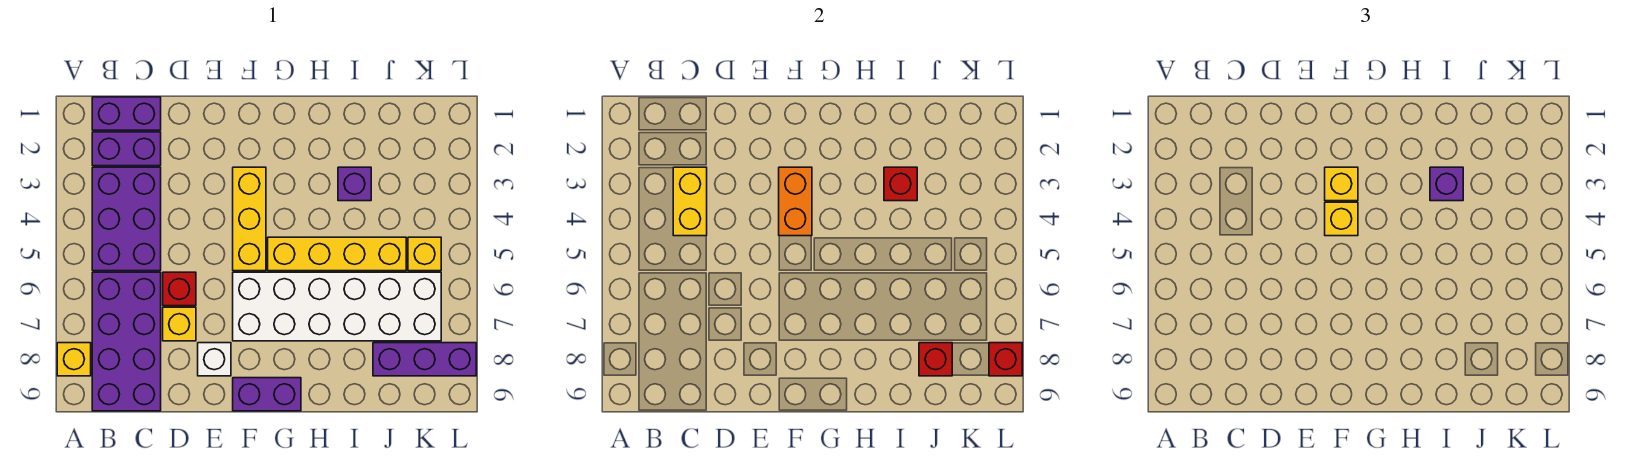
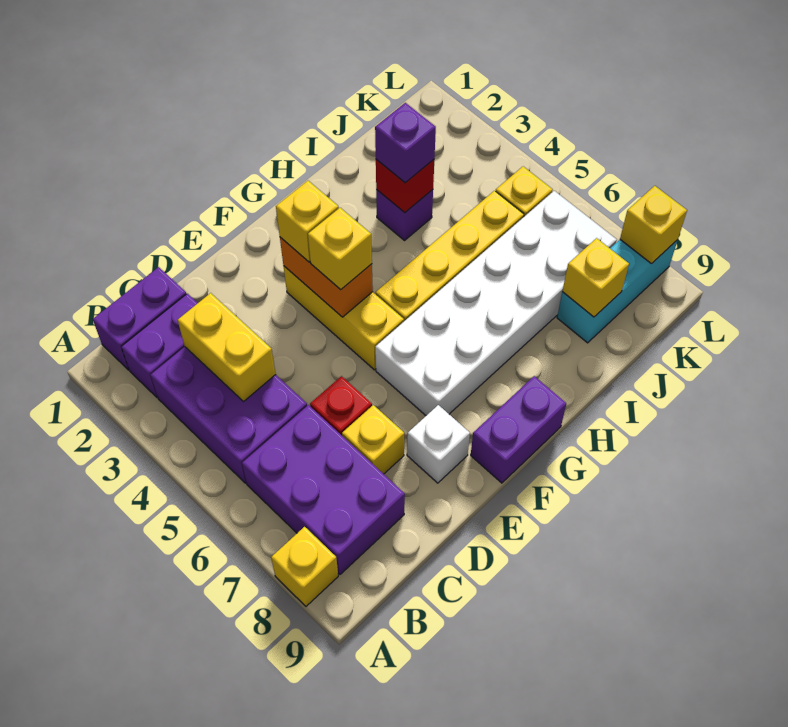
purple brick B6:C9 level 1 -> purple brick B6:C8 level 1
purple brick J8:L8 level 1 -> cyan brick J8:L8 level 1
red brick J8 level 2 -> yellow brick J8 level 2
red brick L8 level 2 -> yellow brick L8 level 2

